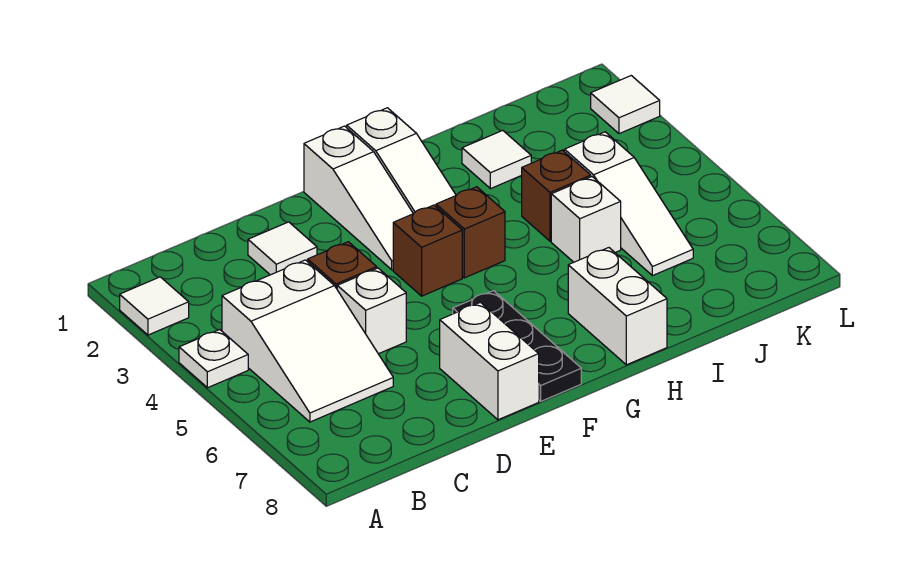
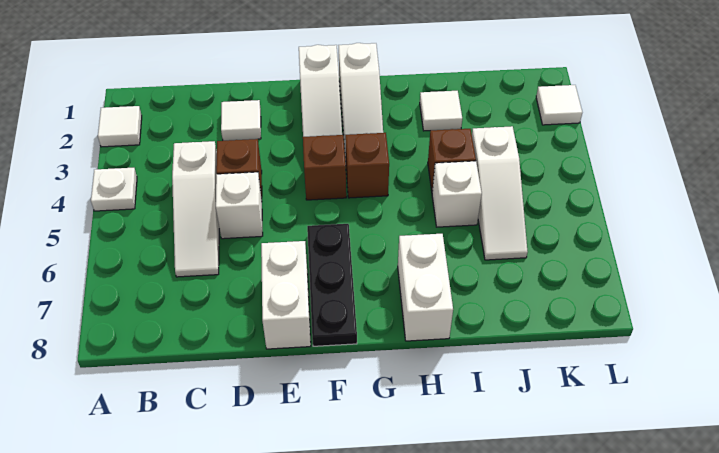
white slope B4:C6 level 1 top 4 -> white slope C4:C6 level 1 top 4

